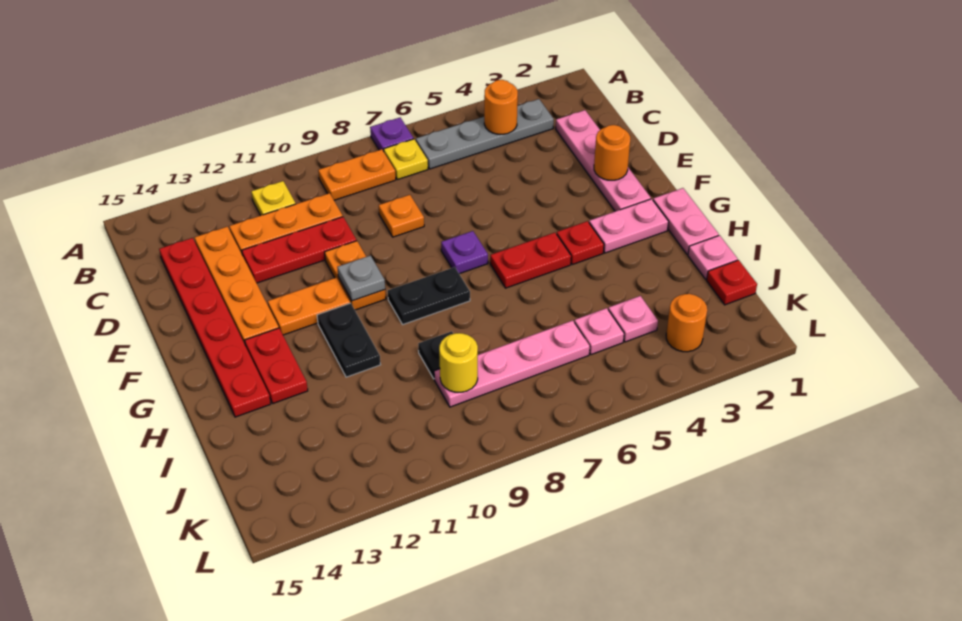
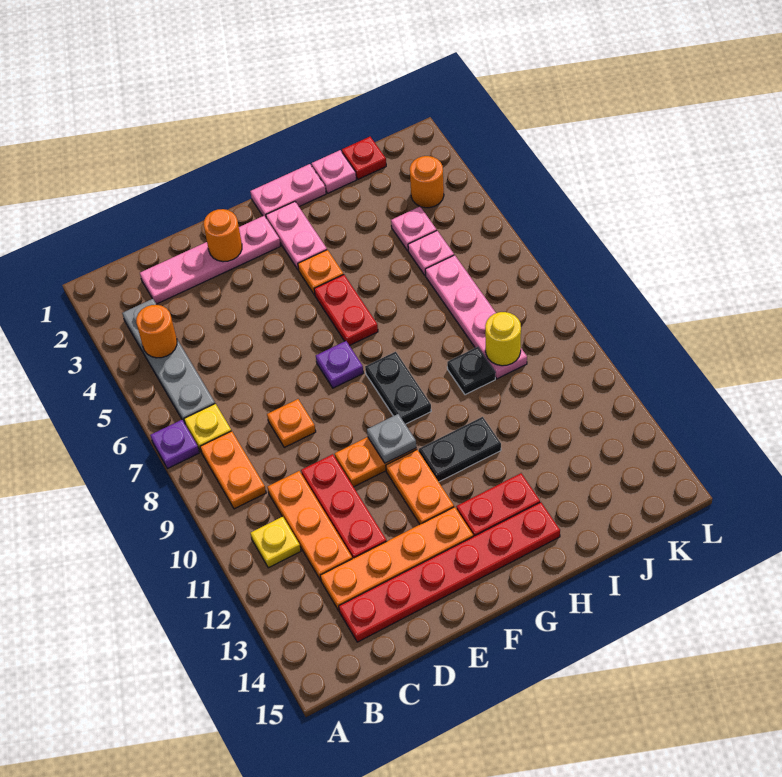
red plate G4 level 1 -> orange plate G4 level 1

